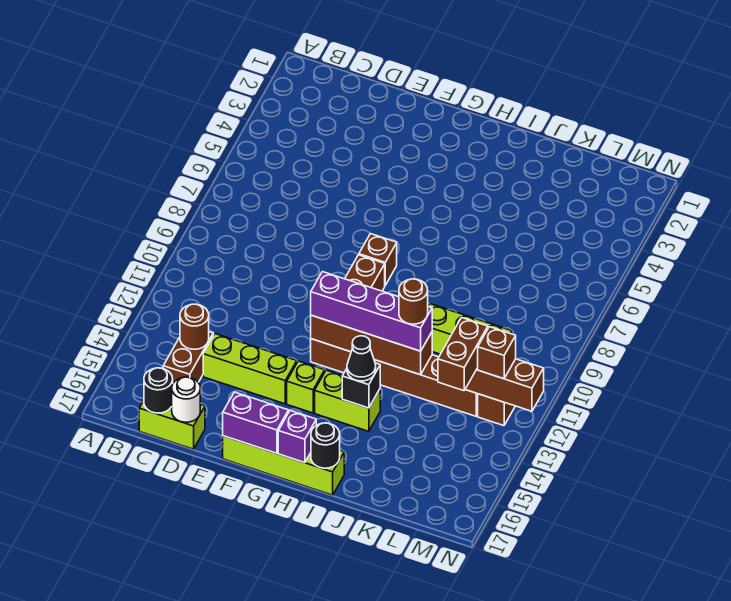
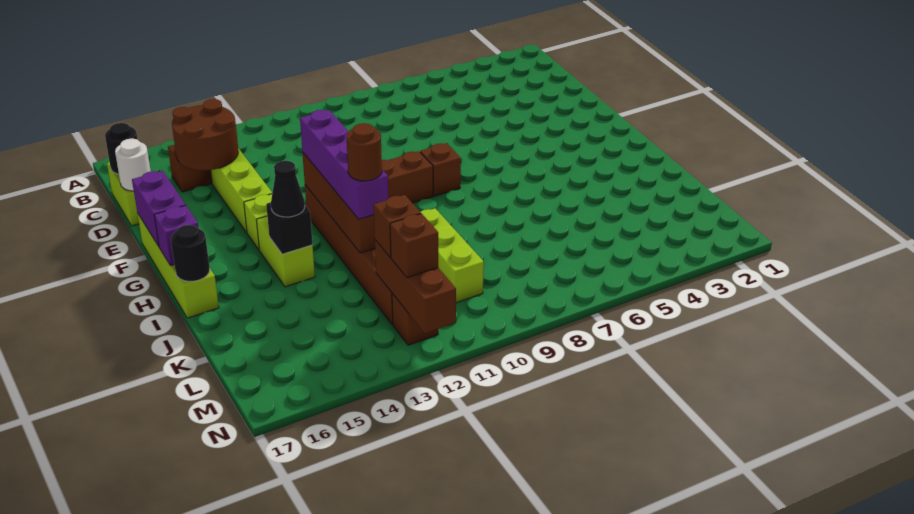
brown round brick C14 level 2 -> brown round brick C14:D15 level 2
brown brick L12:L13 level 3 -> brown brick L12 level 3

